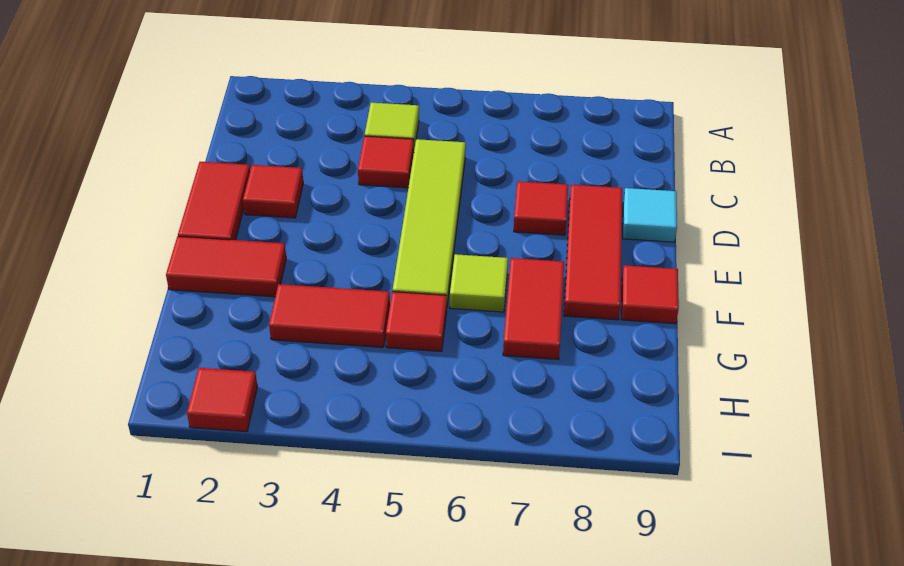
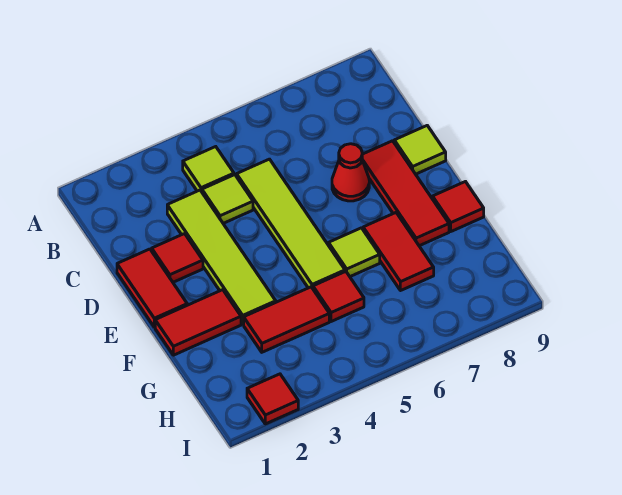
none -> lime tile C3:F3 level 1
red tile C4 level 1 -> lime tile C4 level 1
red tile D7 level 1 -> red cone D7 level 1
cyan tile D9 level 1 -> lime tile D9 level 1

